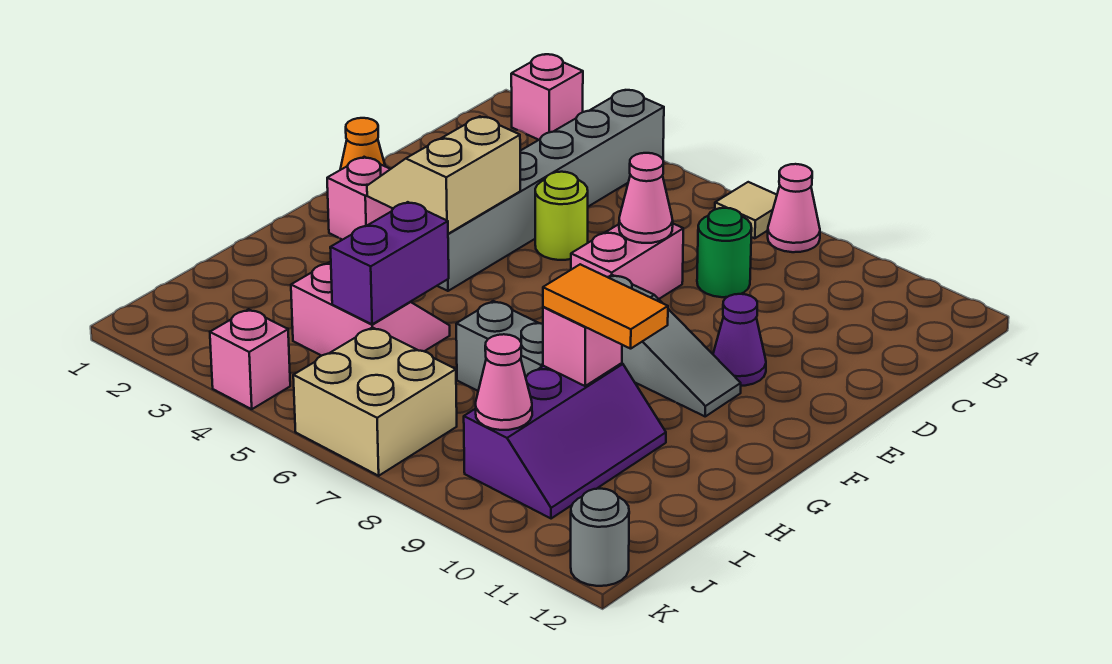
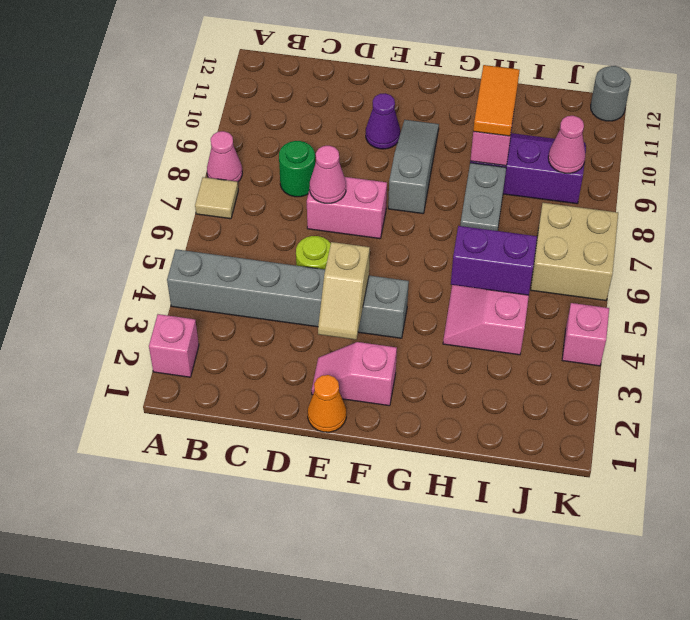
tan slope E3:F4 level 2 top 4 -> tan slope E3:E4 level 2 top 4

